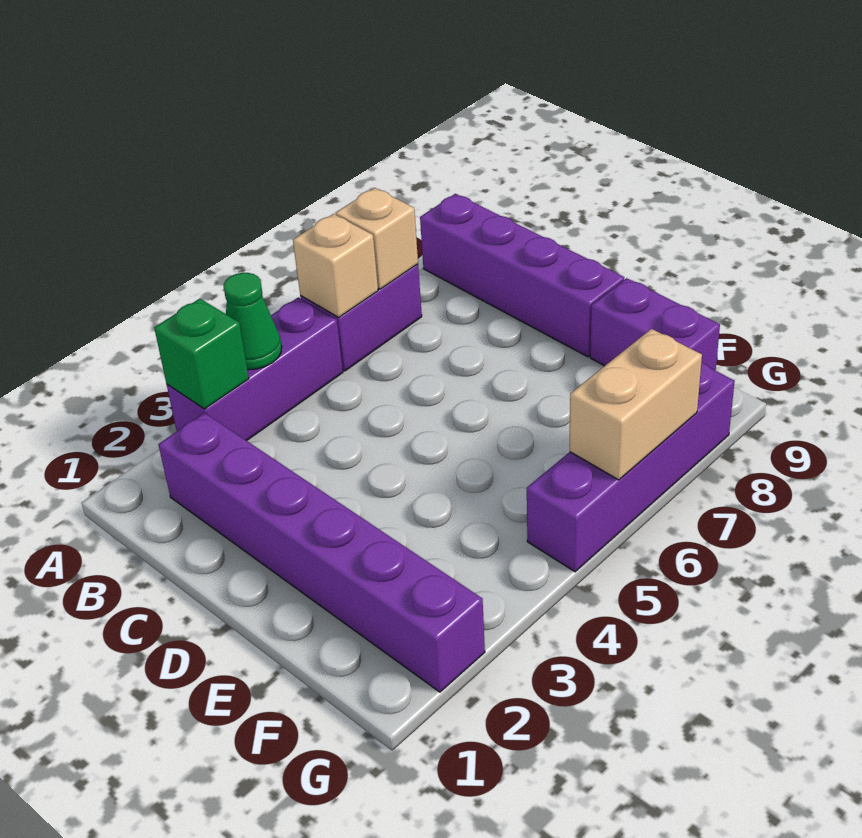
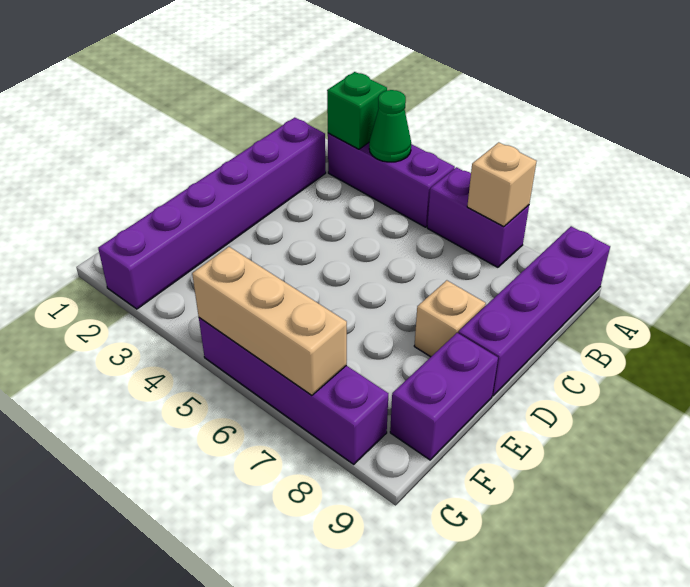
tan brick A6 level 2 -> tan brick D8 level 1
tan brick G6:G7 level 2 -> tan brick G5:G7 level 2

